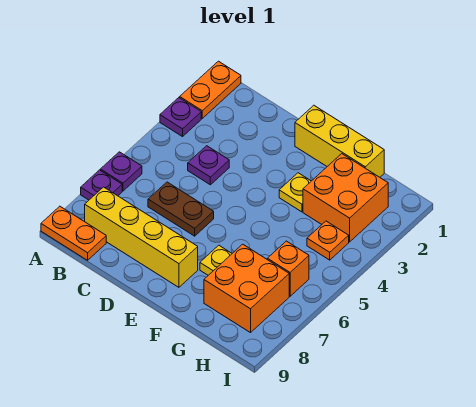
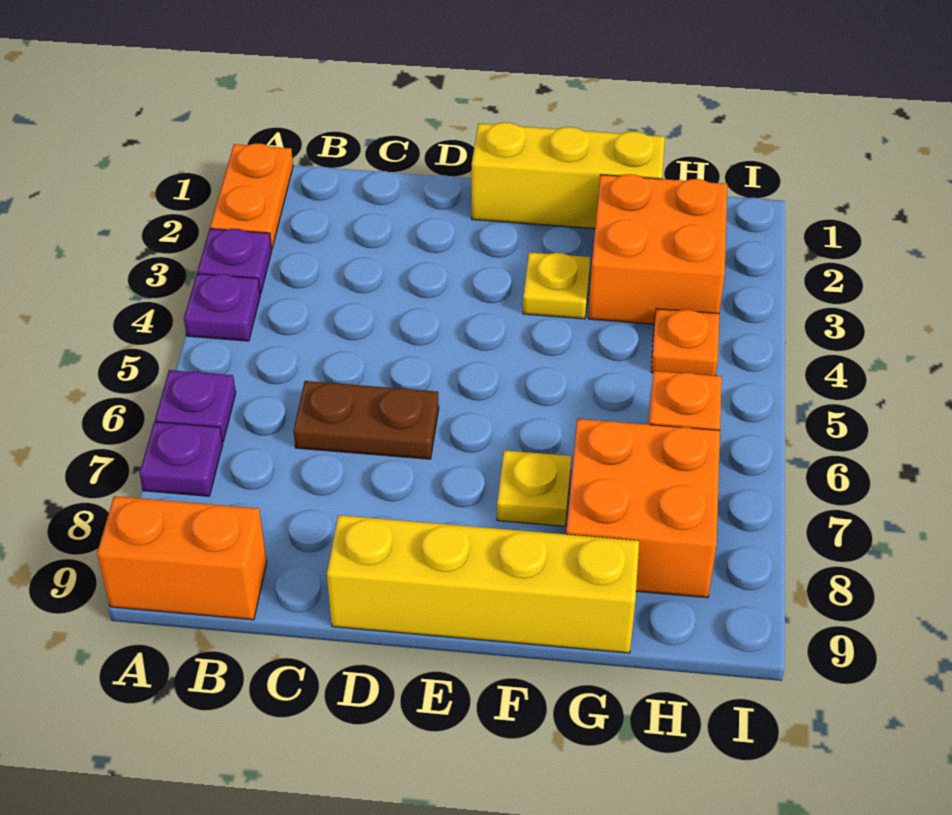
orange plate A9:B9 level 1 -> orange brick A9:B9 level 1
yellow brick B8:E8 level 1 -> yellow brick D9:G9 level 1
purple plate C4 level 1 -> purple plate A4 level 1

